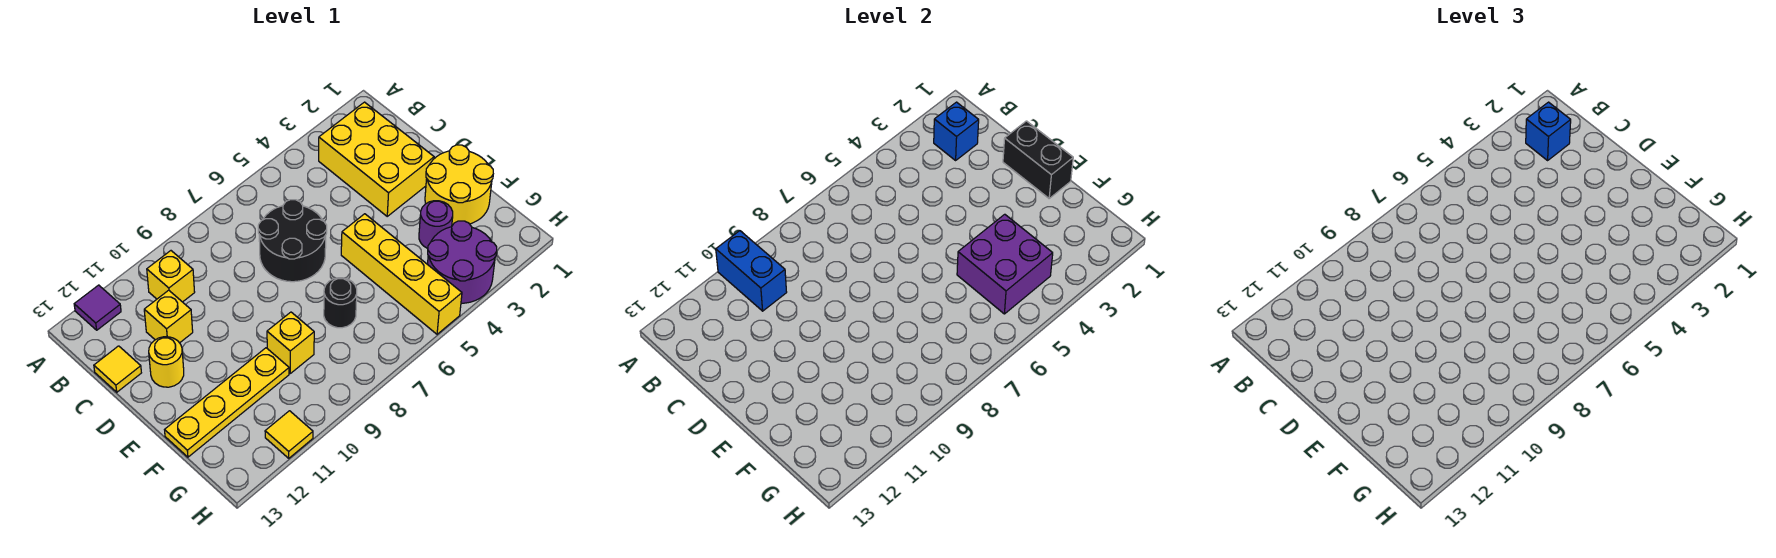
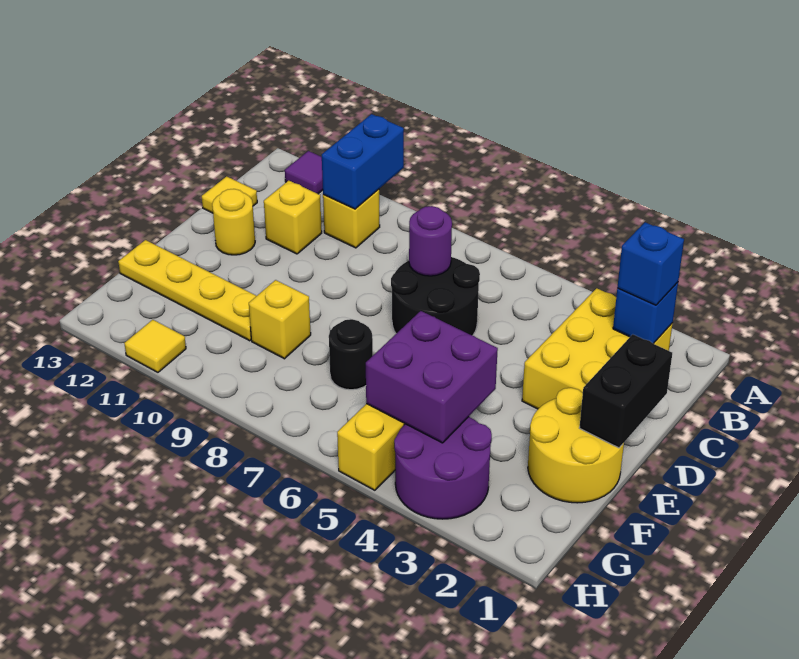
purple round brick F3 level 1 -> purple round brick C7 level 2

